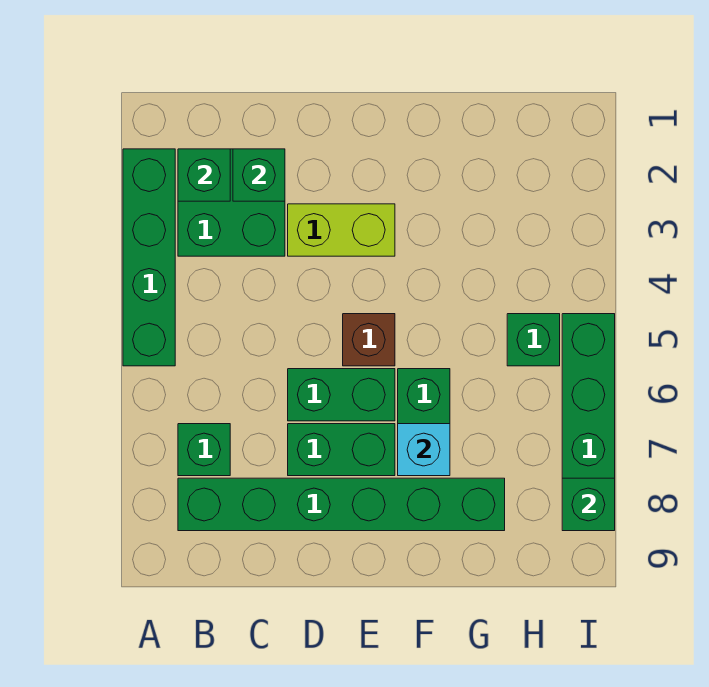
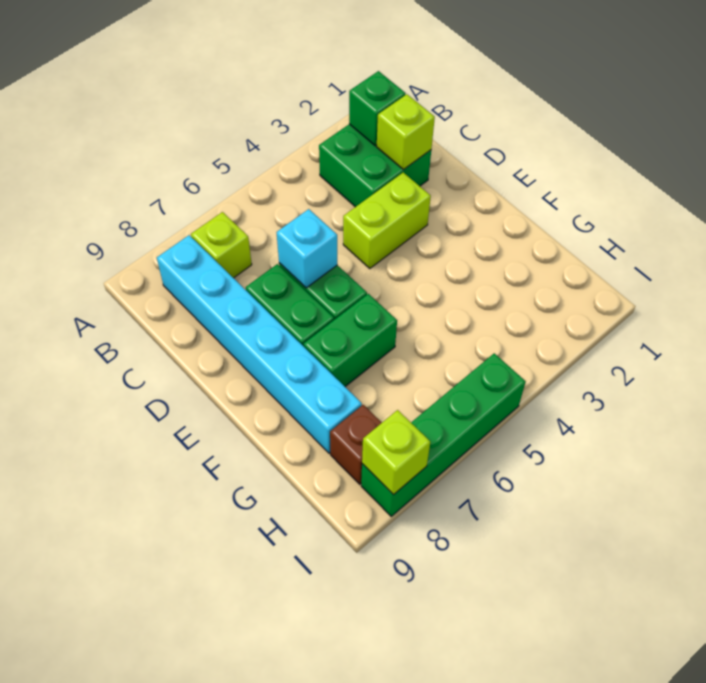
green brick A2:A5 level 1 -> none
green brick B7 level 1 -> lime brick B7 level 1
green brick B8:G8 level 1 -> cyan brick B8:G8 level 1
green brick C2 level 2 -> lime brick C2 level 2
lime brick D3:E3 level 1 -> lime brick D3:D4 level 1
brown brick E5 level 1 -> brown brick H8 level 1
cyan brick F7 level 2 -> cyan brick D6 level 2
green brick H5 level 1 -> none
green brick I8 level 2 -> lime brick I8 level 2

